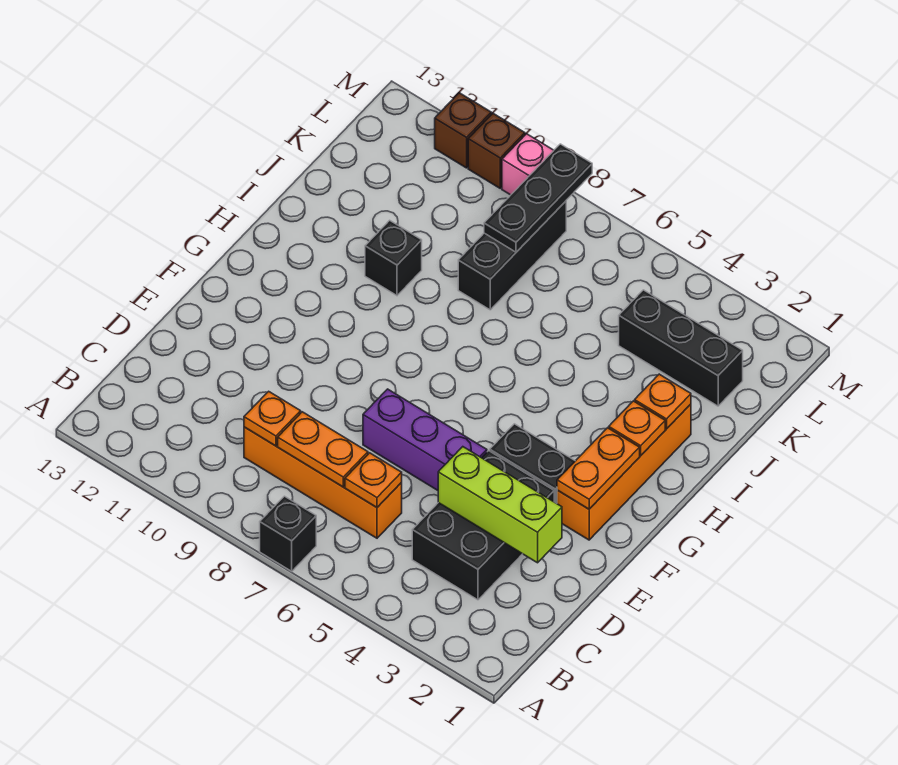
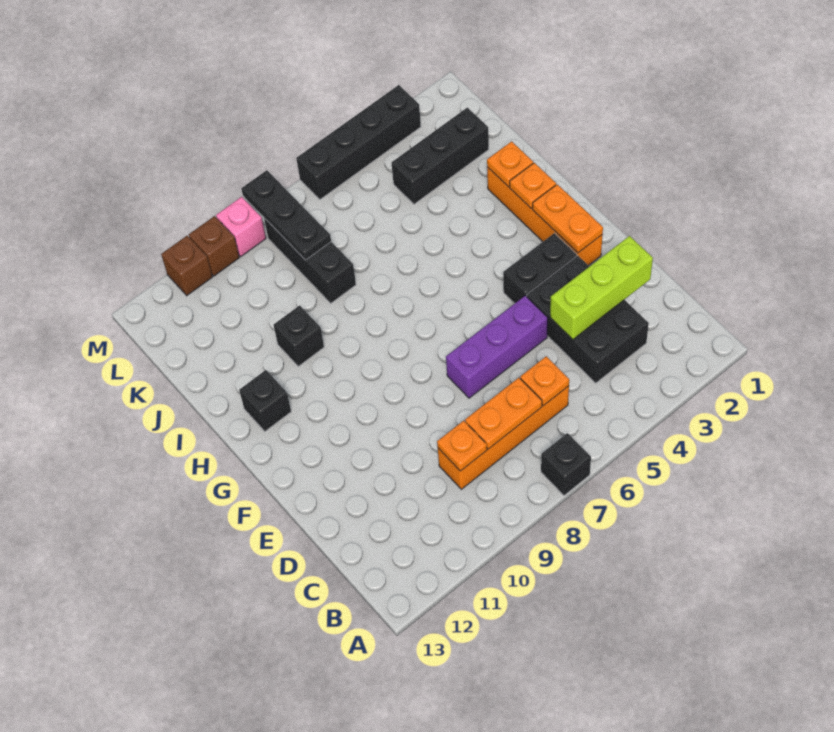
none -> black brick H12 level 1
none -> black brick M3:M6 level 1

